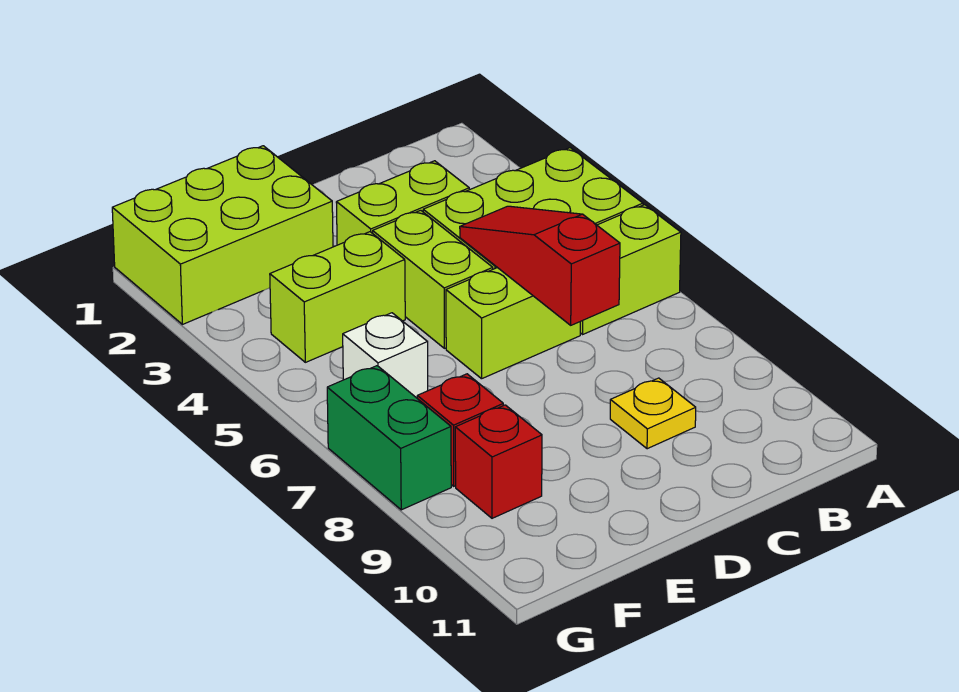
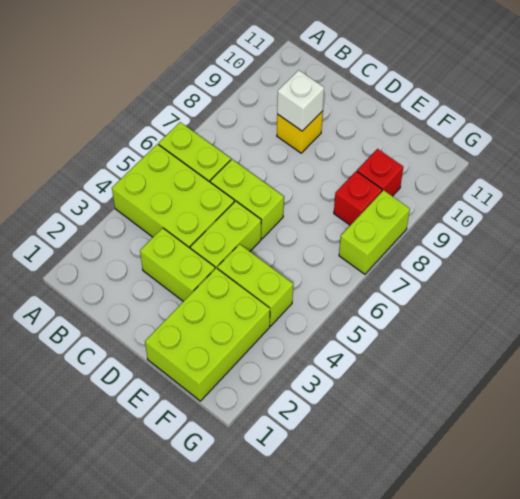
red slope C5:C7 level 2 top 7 -> none
yellow plate C9 level 1 -> yellow brick C9 level 1
lime brick E1:G2 level 1 -> lime brick E1:F3 level 1
white brick F6 level 1 -> white brick C9 level 2
green brick G7:G8 level 1 -> lime brick G7:G8 level 1

